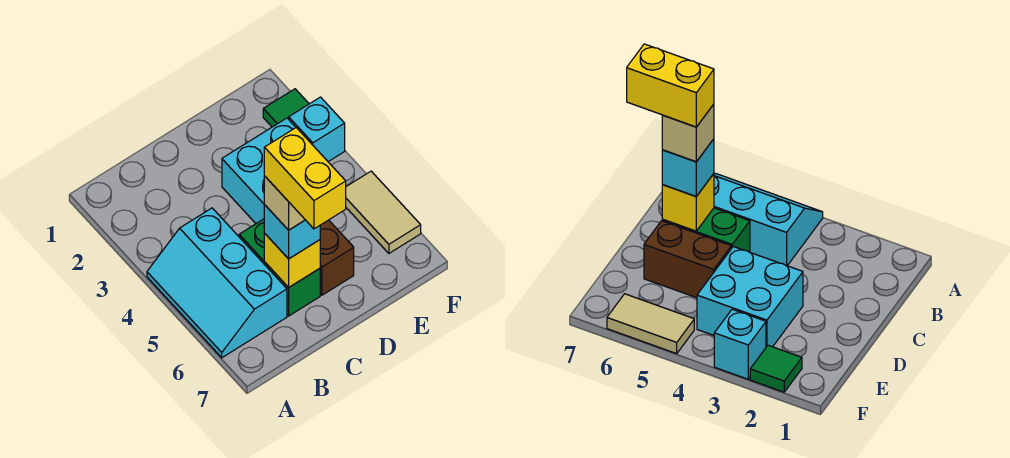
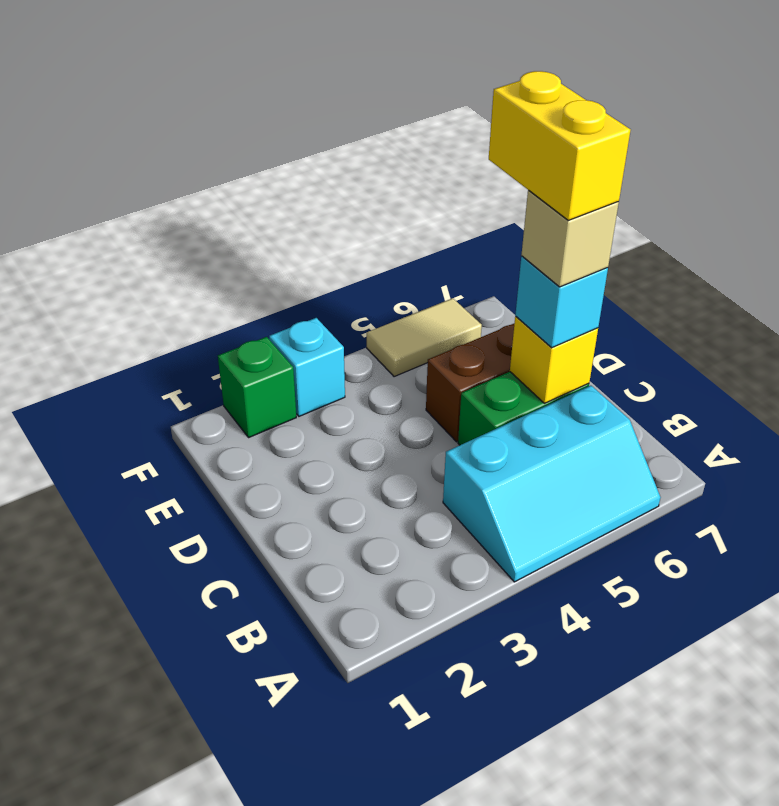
yellow brick C6:C7 level 5 -> yellow brick C6:D6 level 5
cyan brick D3:E4 level 1 -> none
green tile F2 level 1 -> green brick F2 level 1

